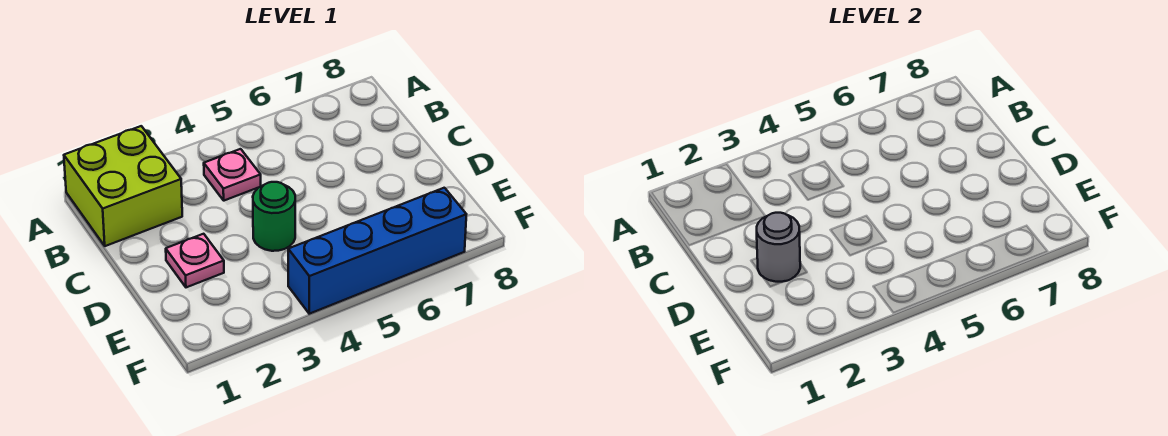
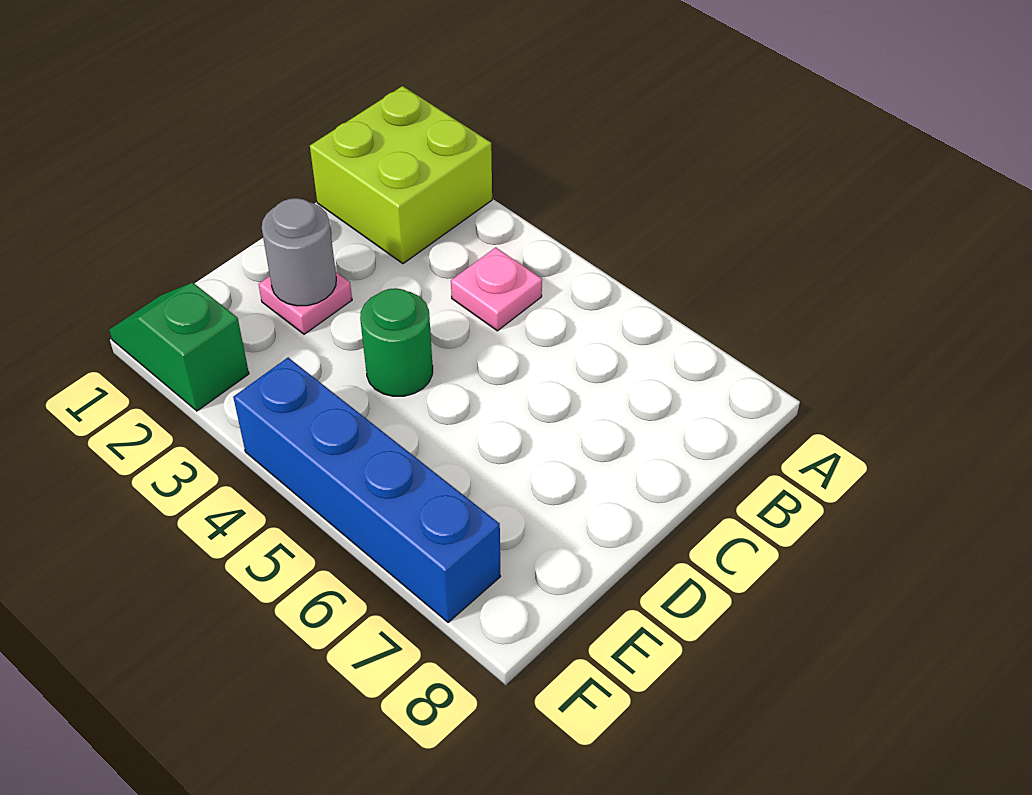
none -> green slope F1:F2 level 1 top 2

